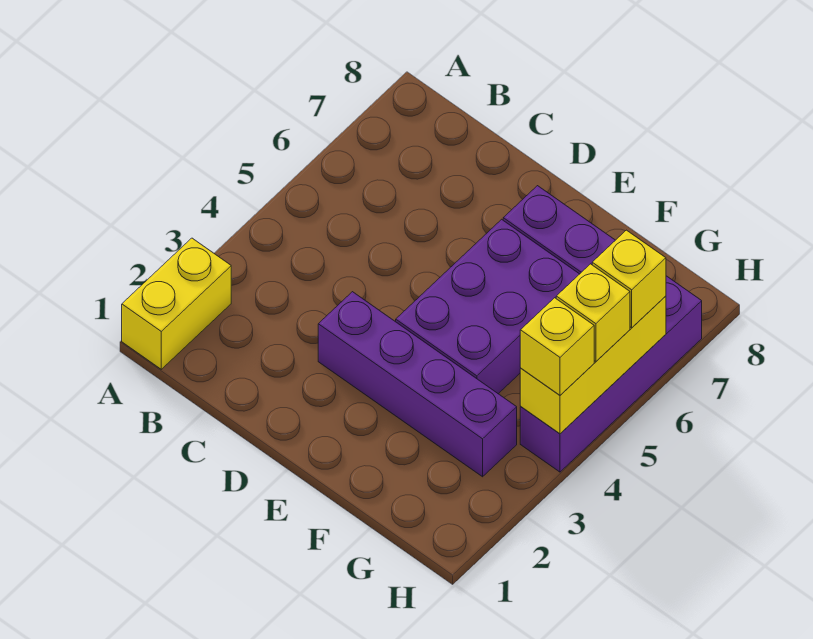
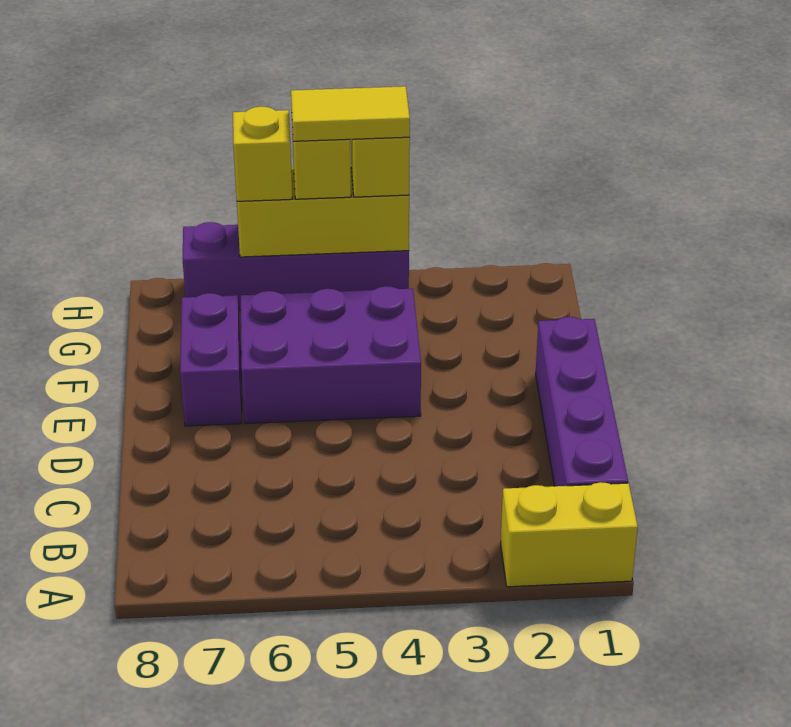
purple brick D3:G3 level 1 -> purple brick B1:E1 level 1
none -> yellow tile H4:H5 level 4

